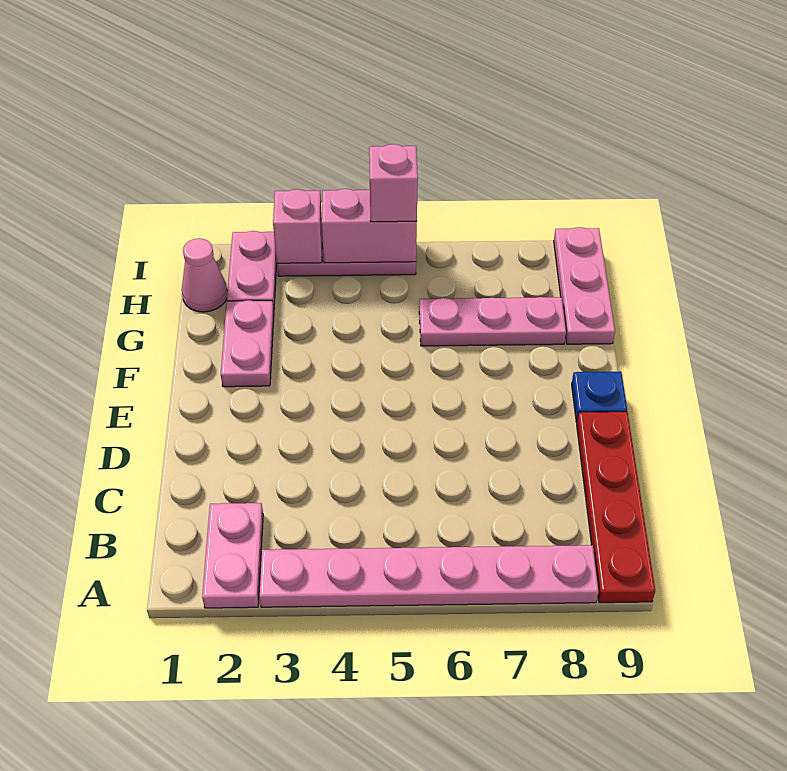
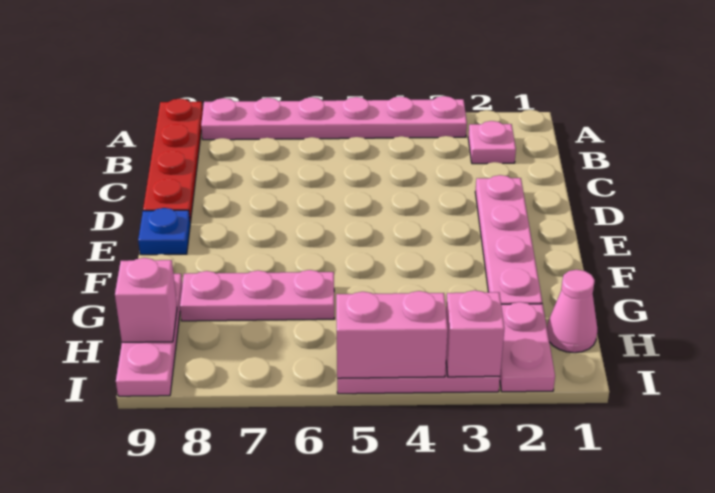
pink plate A2:B2 level 1 -> pink plate B2 level 1
pink plate F2:G2 level 1 -> pink plate D2:G2 level 1
pink brick I5 level 3 -> pink brick H9 level 2

